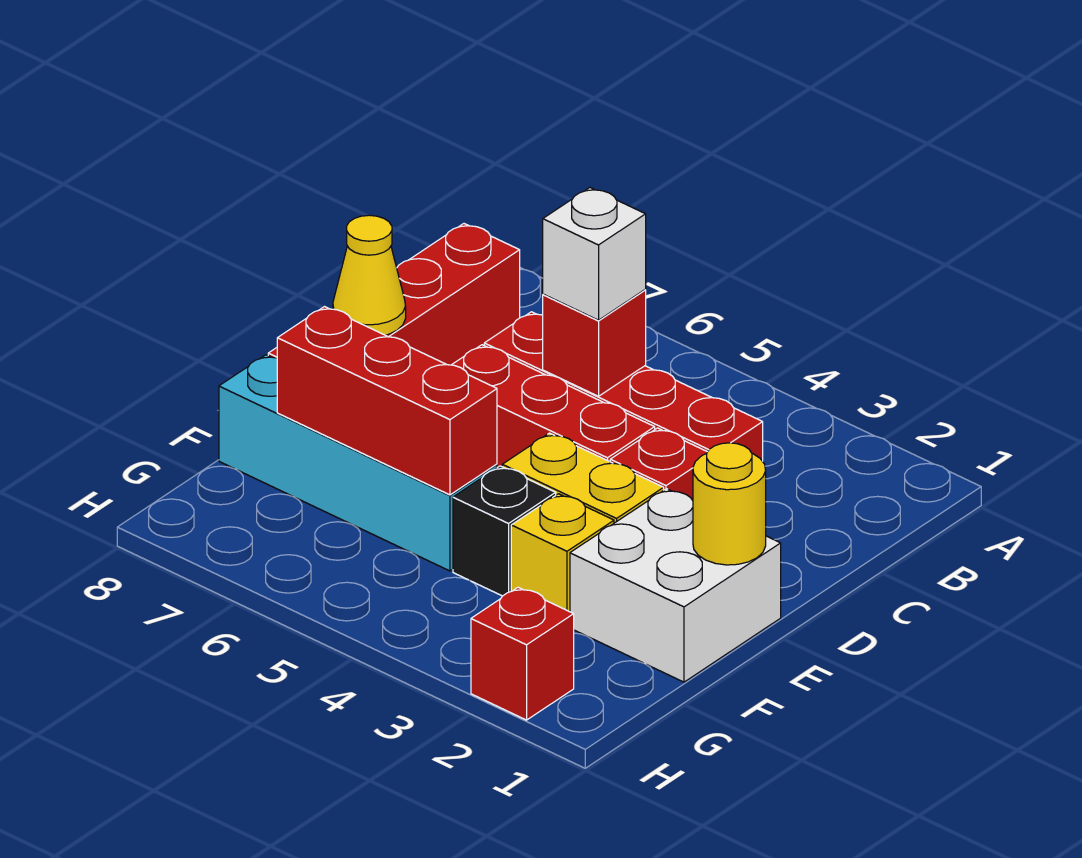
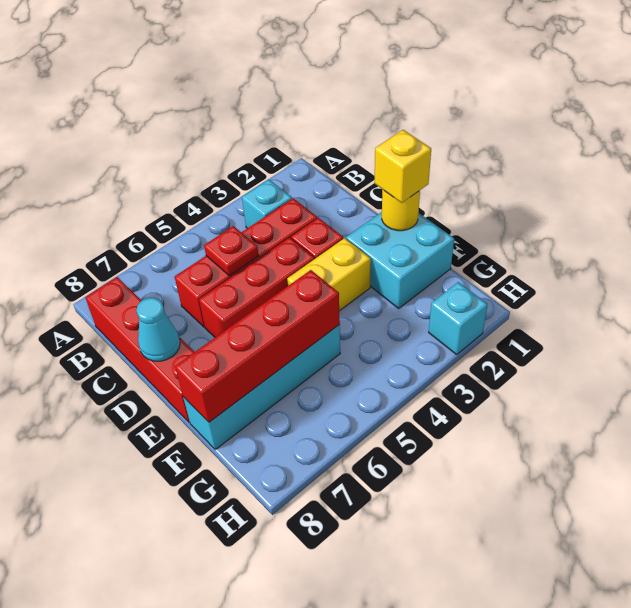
none -> cyan brick B3 level 1
red brick C5 level 2 -> red plate C5 level 2
white brick C5 level 3 -> none
yellow cone D8 level 2 -> cyan cone D8 level 2
white brick E1:F2 level 1 -> cyan brick E1:F2 level 1
yellow brick F3 level 1 -> yellow brick E1 level 3
black brick F4 level 1 -> none
red brick F5:F7 level 2 -> red brick F5:F8 level 2
red brick H2 level 1 -> cyan brick H2 level 1

